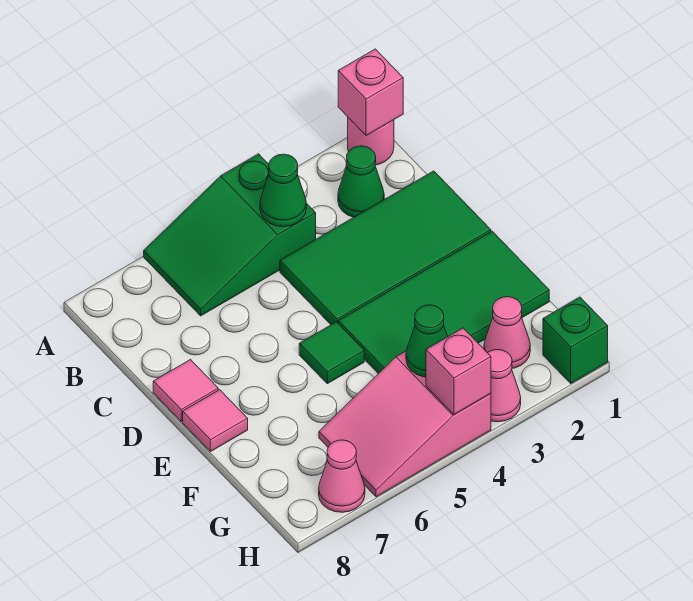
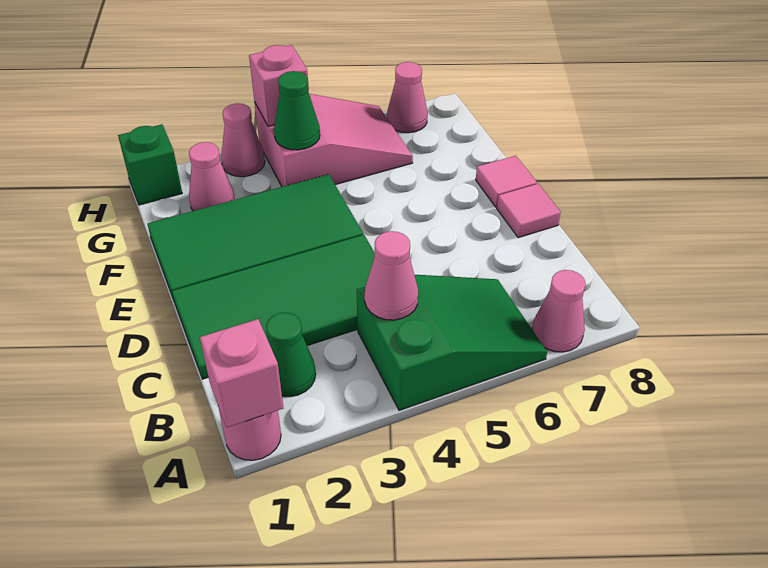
none -> pink cone A7 level 1
green cone B4 level 2 -> pink cone B4 level 2
green tile E5 level 1 -> none

